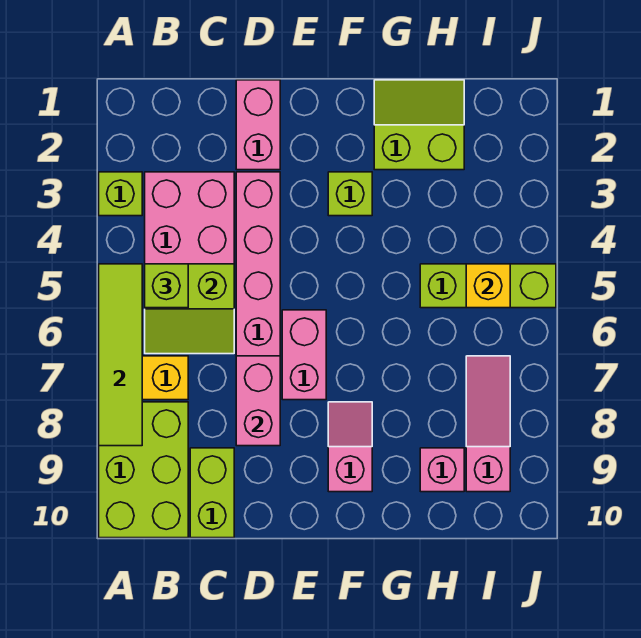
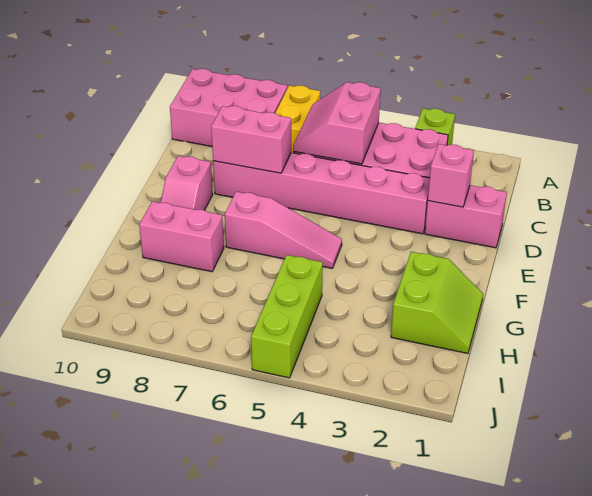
lime tile A5:A8 level 2 -> none
lime brick A8:B10 level 1 -> pink brick A8:B10 level 1
lime slope B5:C6 level 2 top 5 -> pink slope B5:C6 level 2 top 5
lime brick B5 level 3 -> none
lime brick C9:C10 level 1 -> none
pink brick E6:E7 level 1 -> pink brick G8:G9 level 1
lime brick F3 level 1 -> none
pink slope F8:F9 level 1 top 9 -> pink slope E9:F9 level 1 top E
pink brick H9 level 1 -> pink brick D2 level 2
yellow brick I5 level 2 -> none
pink slope I7:I9 level 1 top 9 -> pink slope F5:F7 level 1 top 7

